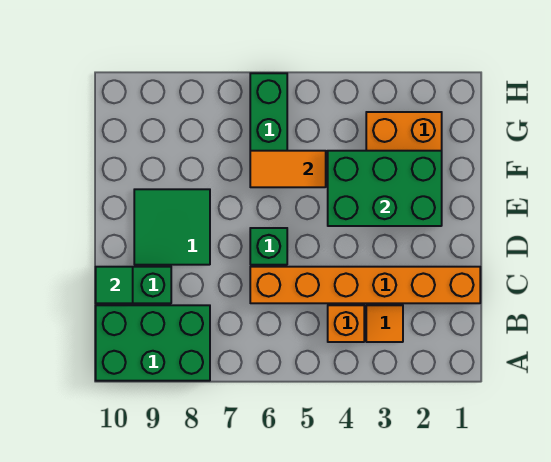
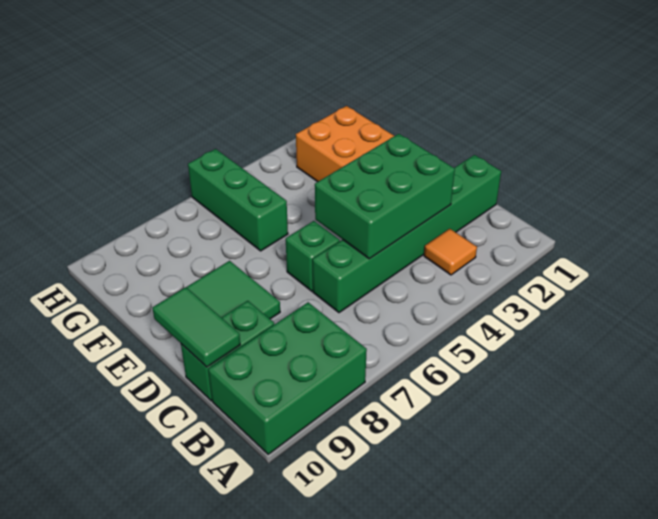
orange brick B4 level 1 -> none
orange brick C1:C6 level 1 -> green brick C1:C6 level 1
green tile C10 level 2 -> green tile C10:D10 level 2
green brick E2:F4 level 2 -> green brick C3:D5 level 2
orange tile F5:F6 level 2 -> none

